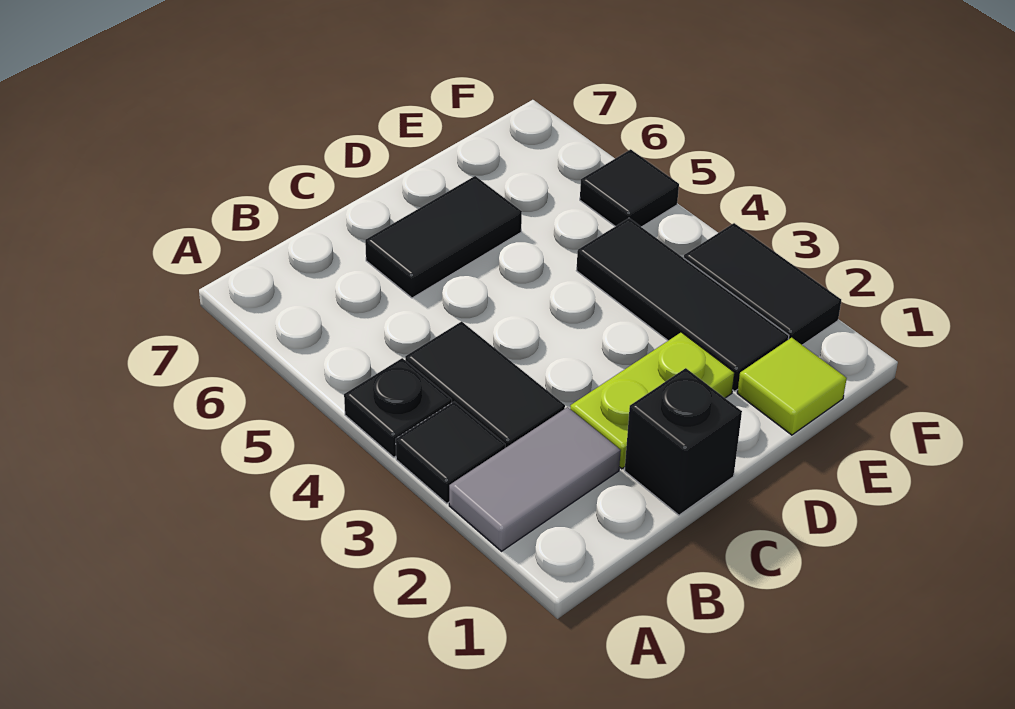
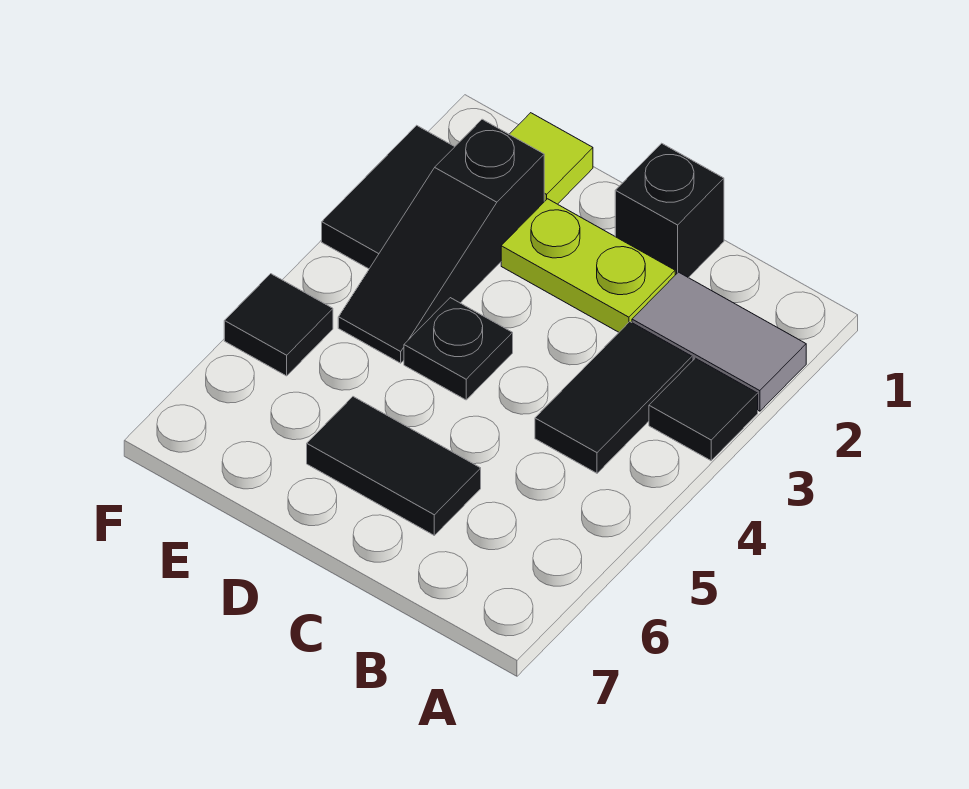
black plate A4 level 1 -> black plate D4 level 1
black tile E2:E4 level 1 -> black slope E2:E4 level 1 top 2

